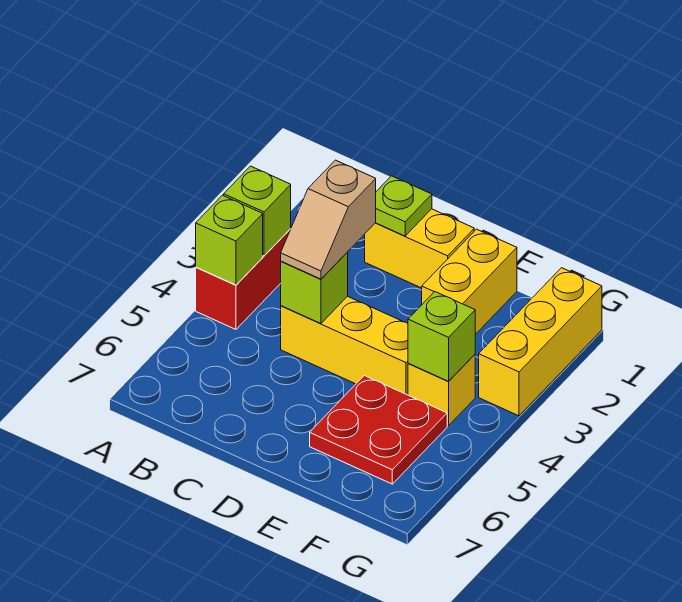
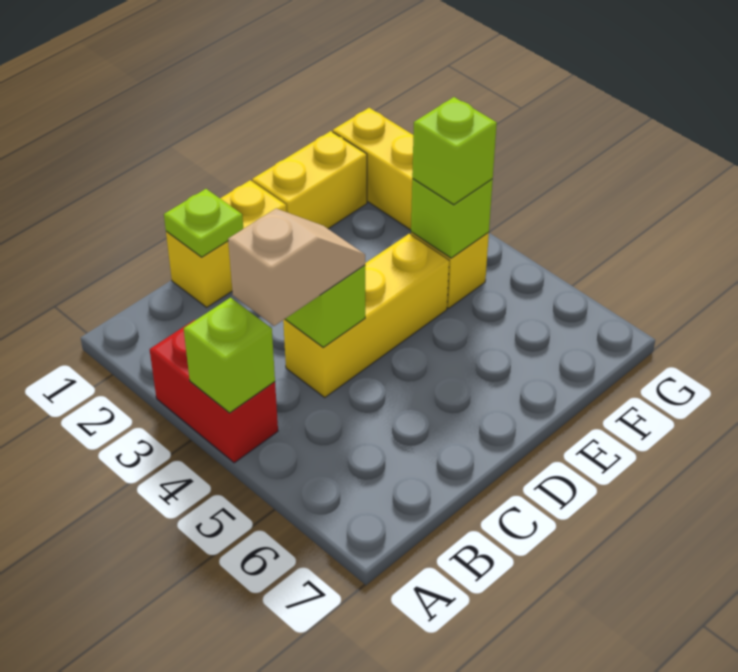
lime brick A3 level 2 -> lime brick F4 level 3
tan slope C3:C4 level 3 top 3 -> tan slope B4:C4 level 3 top B
yellow brick E1:E2 level 1 -> yellow brick E1:F1 level 1
red plate E5:F6 level 1 -> none

